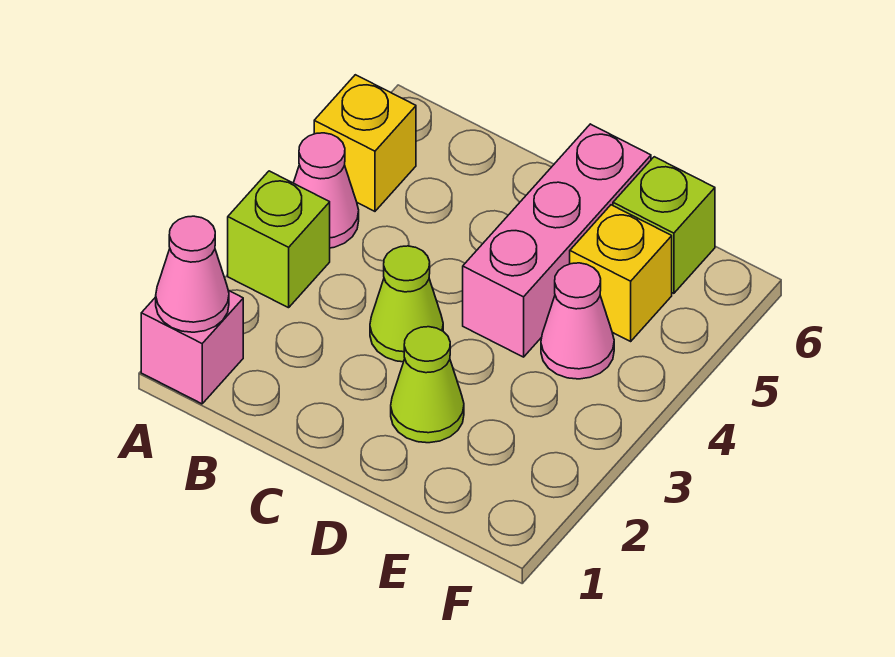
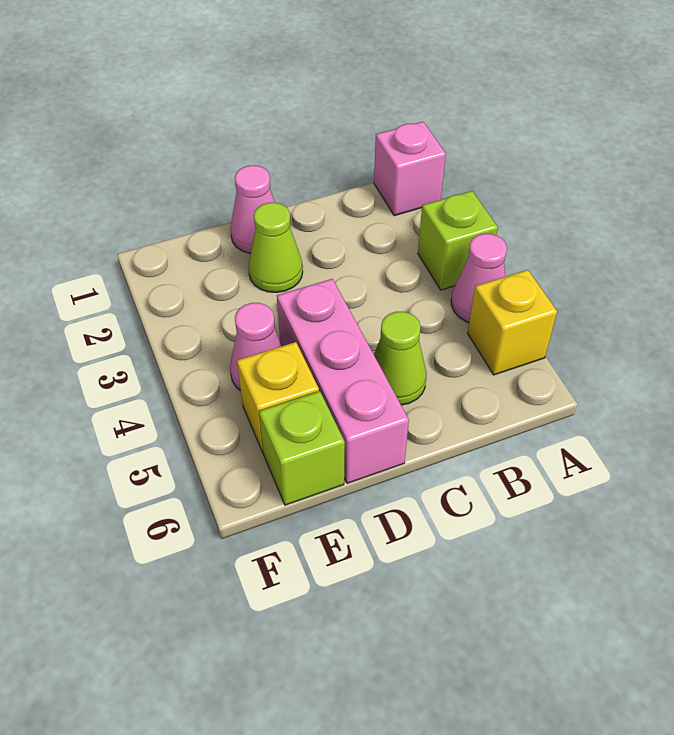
pink cone A1 level 2 -> pink cone D1 level 1
lime cone C3 level 1 -> lime cone C5 level 1

